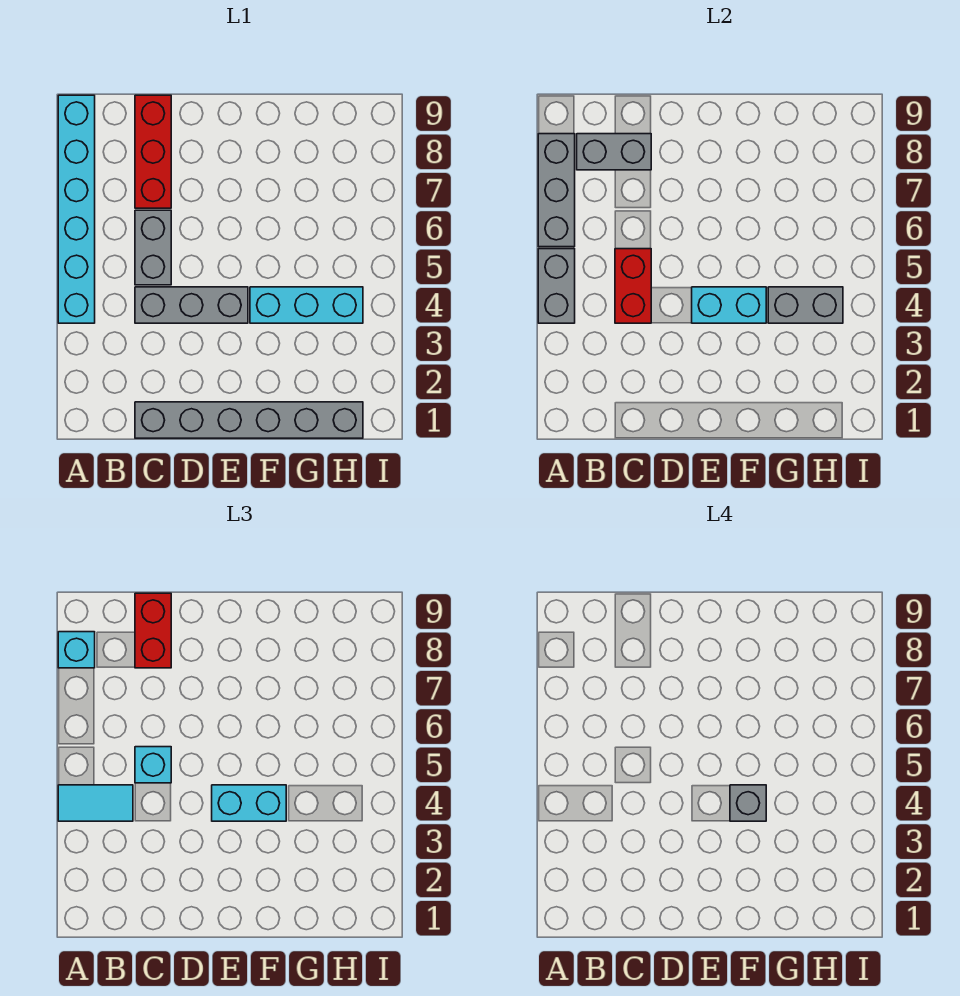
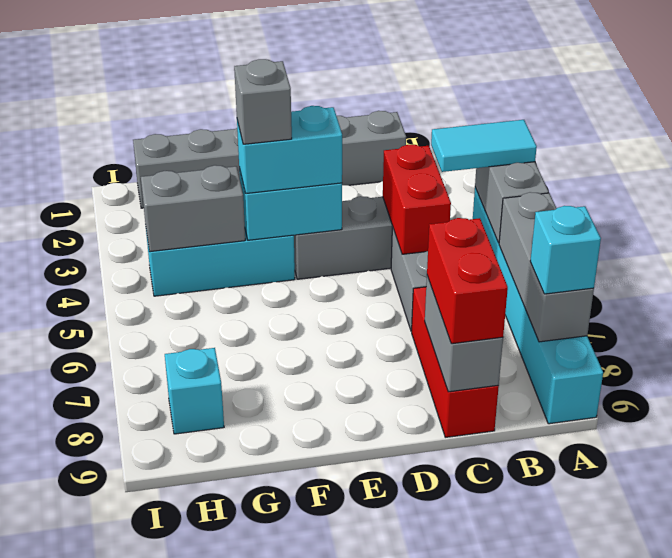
grey brick B8:C8 level 2 -> grey brick C8:C9 level 2
cyan brick C5 level 3 -> cyan brick H8 level 1

